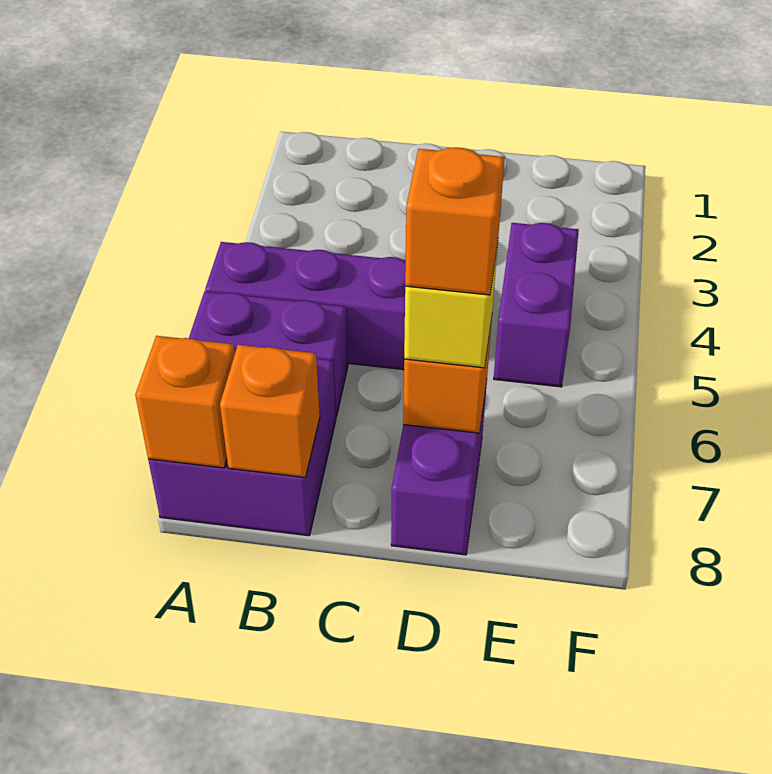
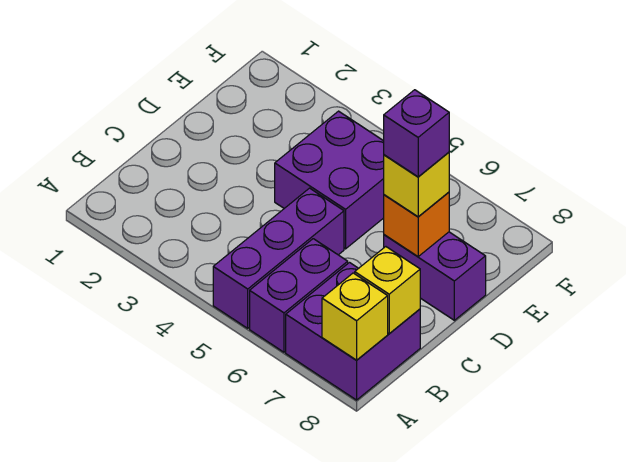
orange brick A8 level 2 -> yellow brick A8 level 2
orange brick B8 level 2 -> yellow brick B8 level 2
orange brick D7 level 4 -> purple brick D7 level 4
purple brick E4:E5 level 1 -> purple brick D4:E5 level 1

